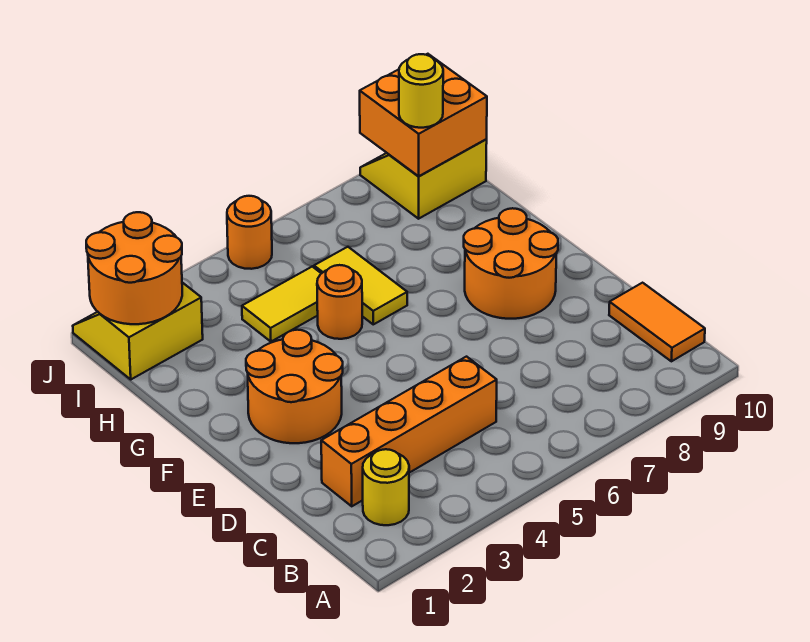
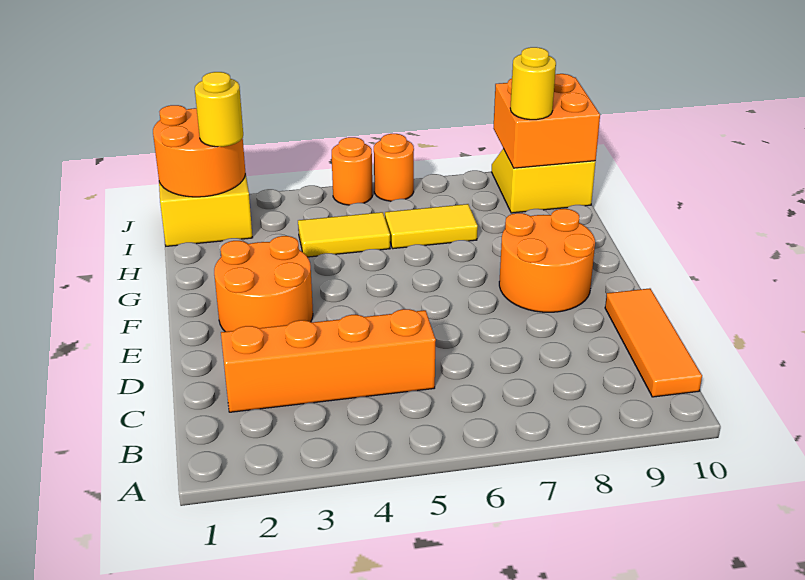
yellow round brick B2 level 1 -> yellow round brick I2 level 3
orange tile B10:C10 level 1 -> orange tile B10:D10 level 1
orange round brick G5 level 1 -> orange round brick J6 level 1
yellow tile G6:H6 level 1 -> yellow tile H6:H7 level 1

